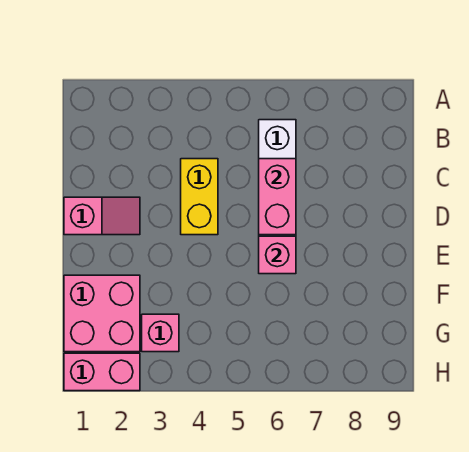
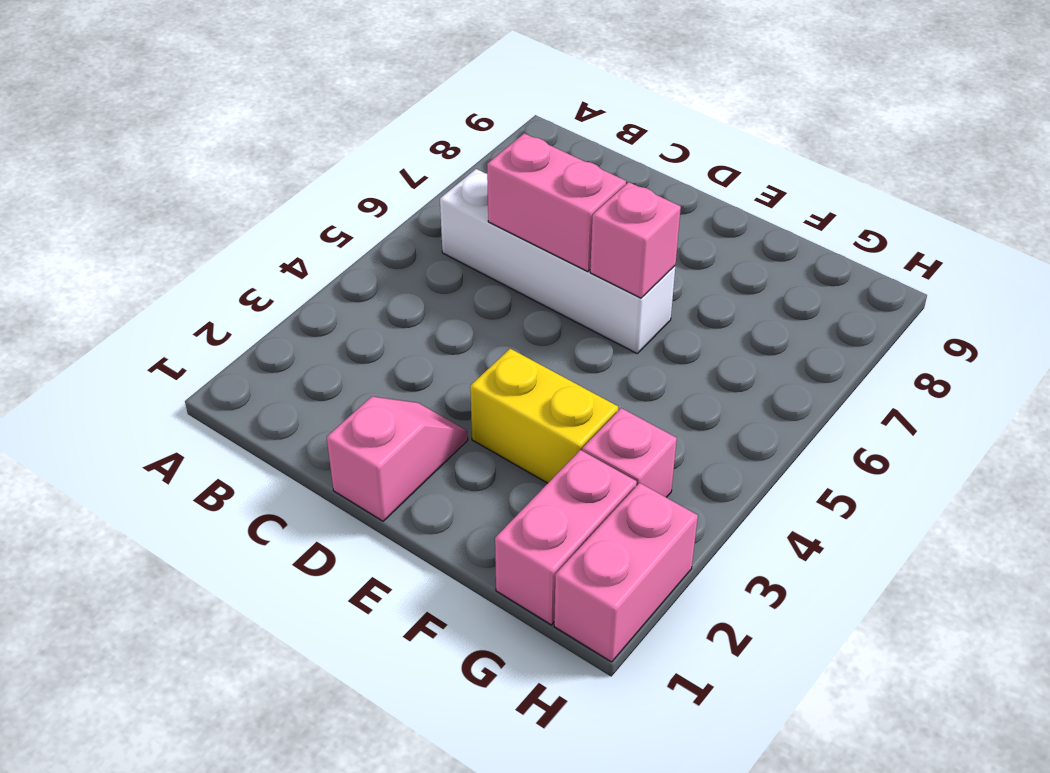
yellow brick C4:D4 level 1 -> yellow brick E3:F3 level 1
pink brick F1:G2 level 1 -> pink brick G1:G2 level 1

